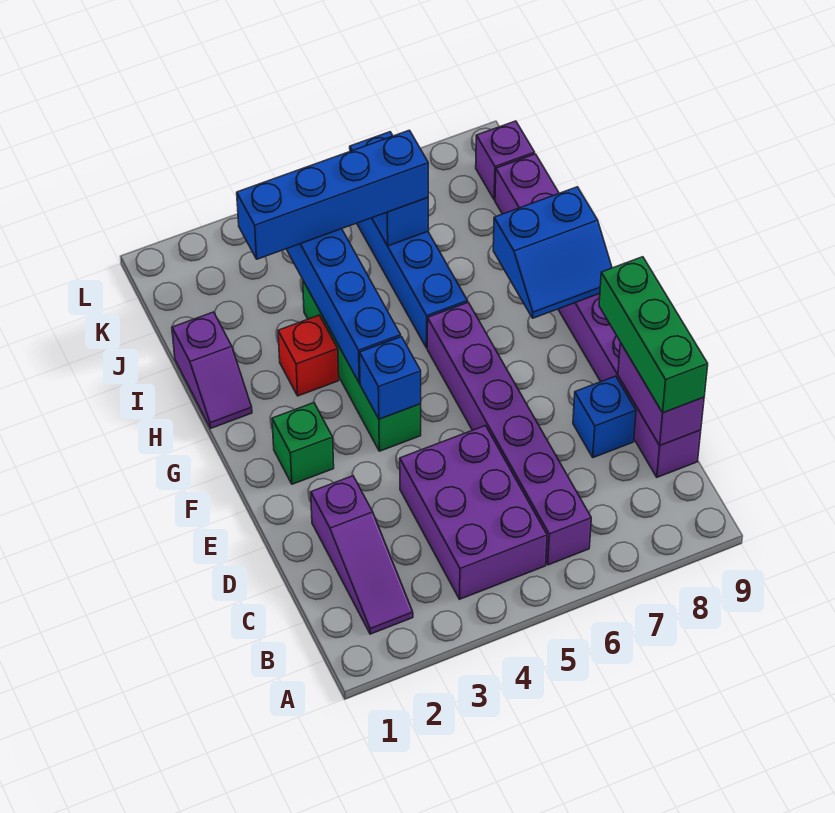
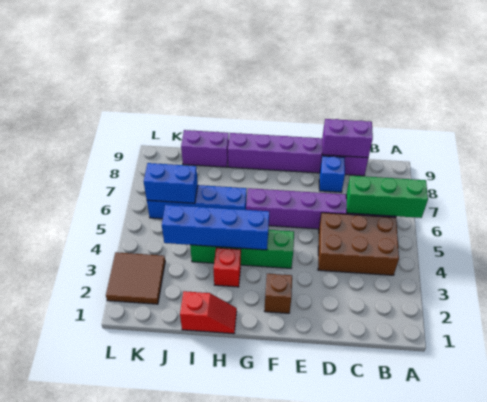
purple slope B2:D2 level 1 top D -> none
purple brick B4:D5 level 1 -> brown brick B4:D5 level 1
green brick C9:E9 level 3 -> green brick A6:C6 level 2
green brick F2 level 1 -> brown brick F2 level 1
blue brick F4 level 2 -> none
blue slope G8:H9 level 2 top H -> none
purple slope H1:I1 level 1 top I -> red slope H1:I1 level 1 top I
blue brick J3:J6 level 3 -> none
none -> brown tile K2:L3 level 1
purple brick K9 level 1 -> none

